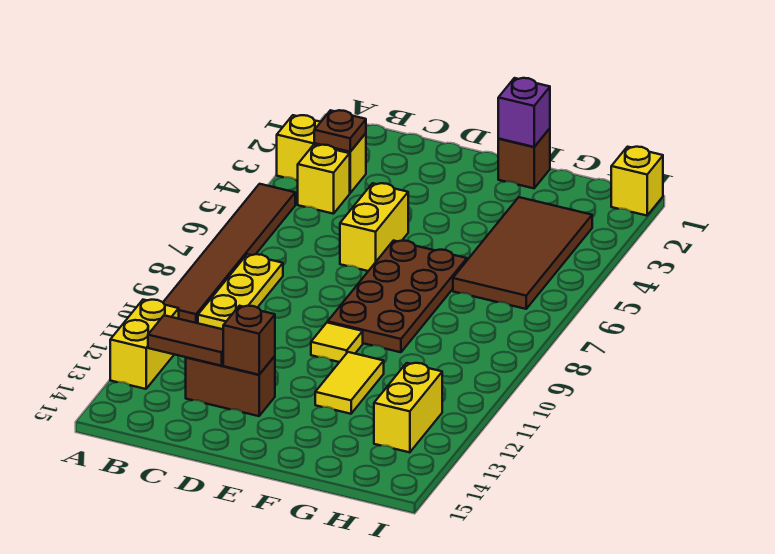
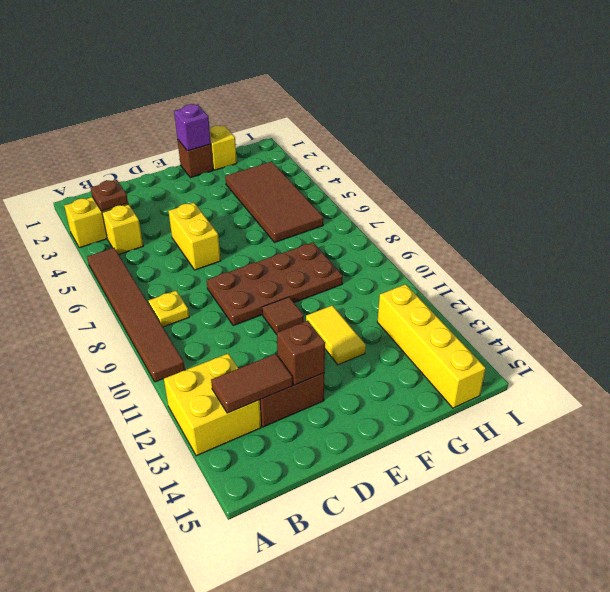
yellow brick A12:A13 level 1 -> yellow brick A12:B13 level 1
yellow plate B8:B10 level 1 -> yellow plate B8 level 1
brown plate E6:F9 level 1 -> brown plate D8:G9 level 1
yellow tile E10 level 1 -> brown tile E10 level 1
yellow brick H12:H13 level 1 -> yellow brick H12:H15 level 1
yellow brick I1 level 1 -> yellow brick G1 level 1

